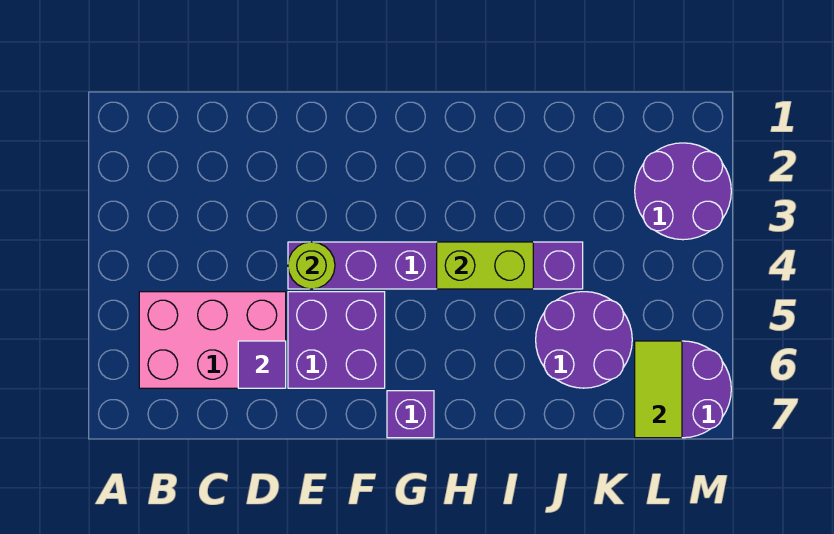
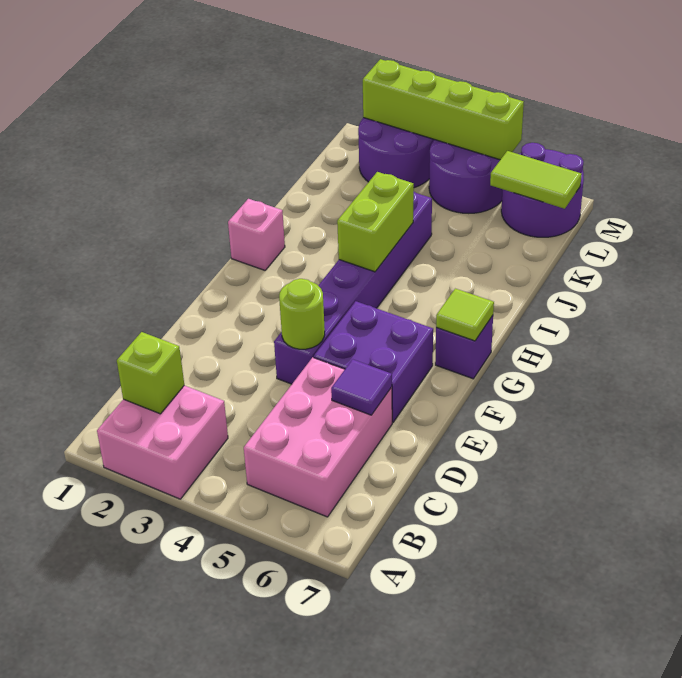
none -> pink brick A2:B3 level 1
none -> lime brick B2 level 2
none -> lime tile G7 level 2
none -> pink brick H1 level 1
purple round brick J5:K6 level 1 -> purple round brick L4:M5 level 1
none -> lime brick M2:M5 level 2

